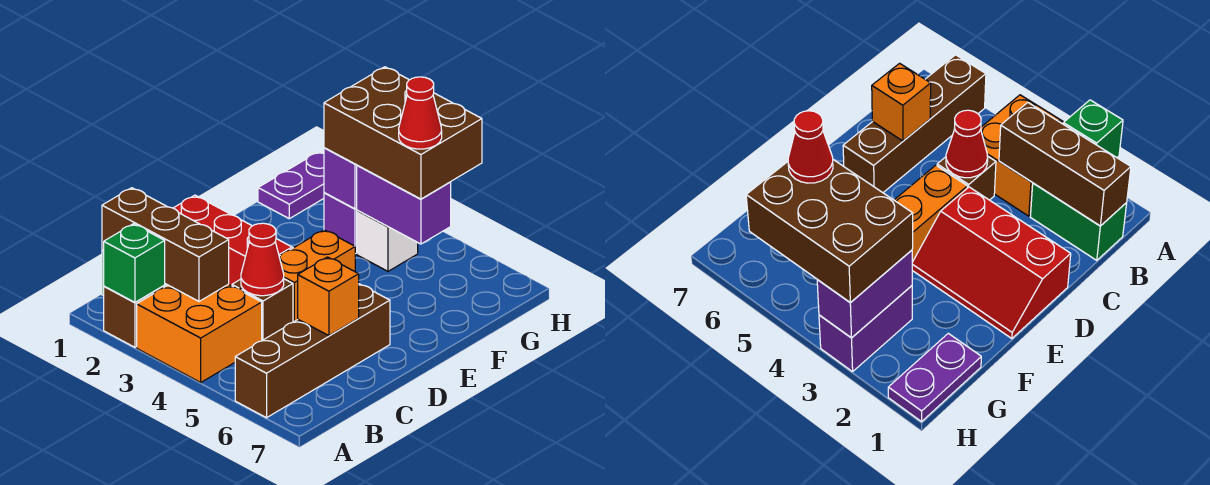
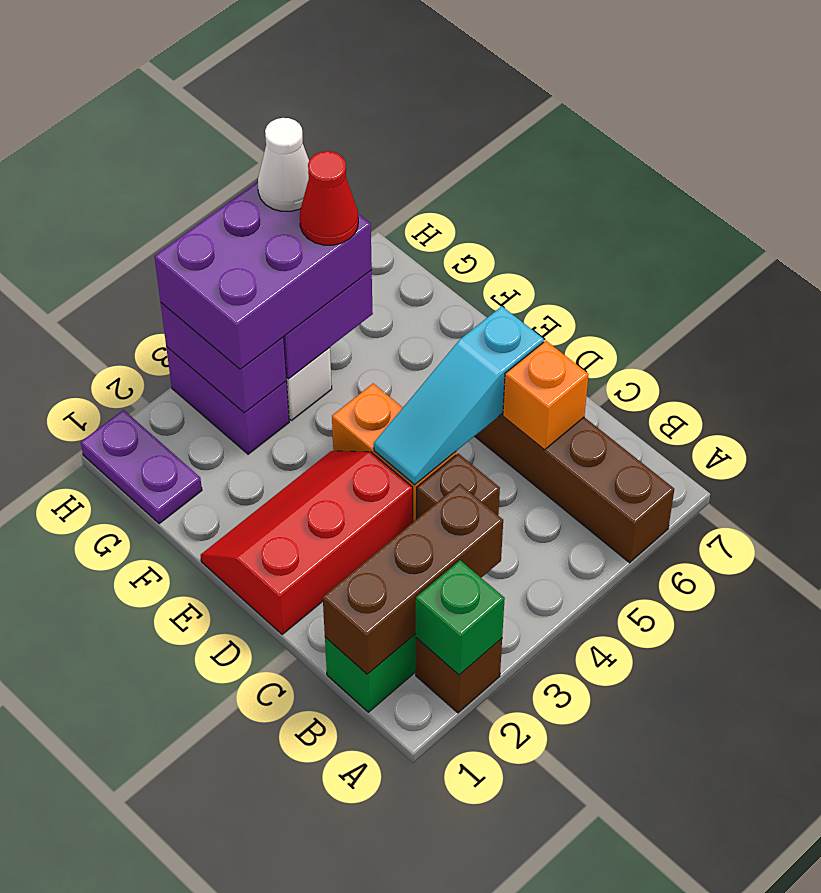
orange brick A3:B4 level 1 -> none
red cone C4 level 2 -> none
none -> cyan slope D4:D6 level 2 top 6
brown brick G3:H5 level 3 -> purple brick G3:H5 level 3
none -> white cone H5 level 4

